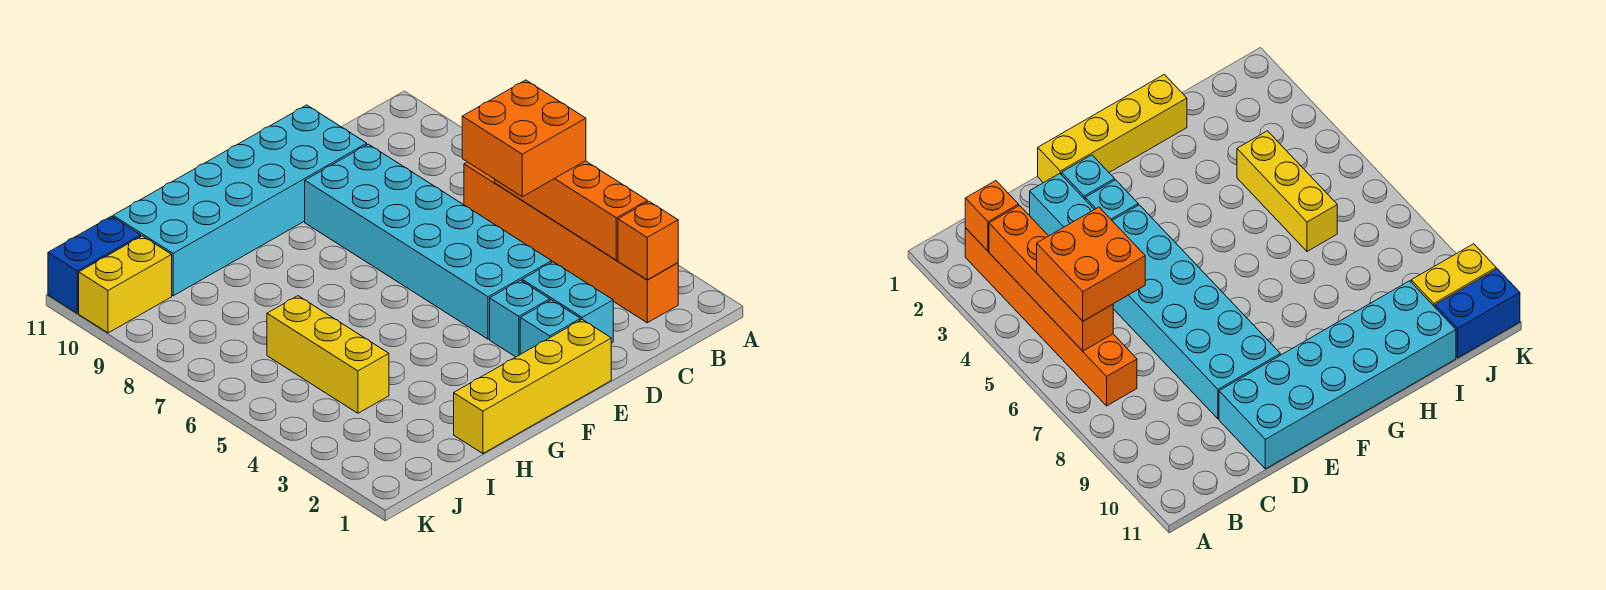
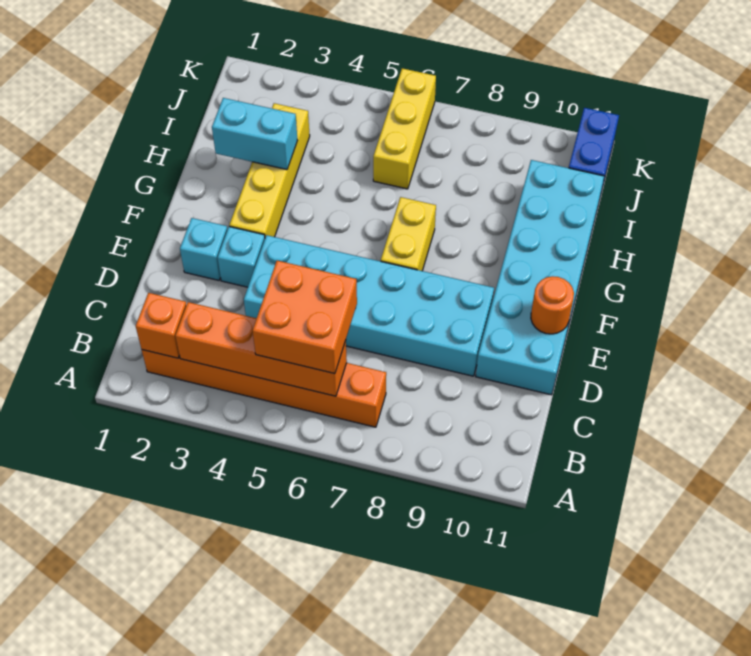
cyan brick D2:D3 level 1 -> cyan brick H2:H3 level 2
yellow brick E1:H1 level 1 -> yellow brick F3:I3 level 1
none -> orange round brick E11 level 2
yellow brick I4:I6 level 1 -> yellow brick I6:K6 level 1
yellow brick J10:K10 level 1 -> yellow brick F7:G7 level 1

